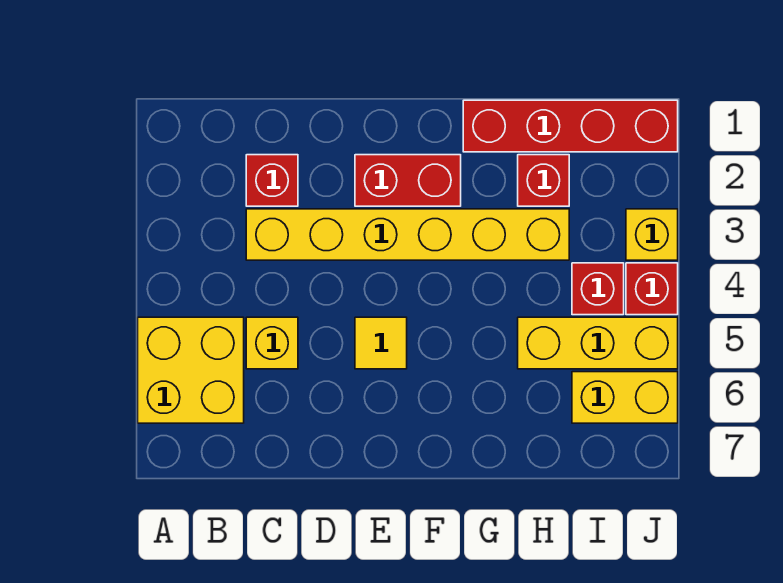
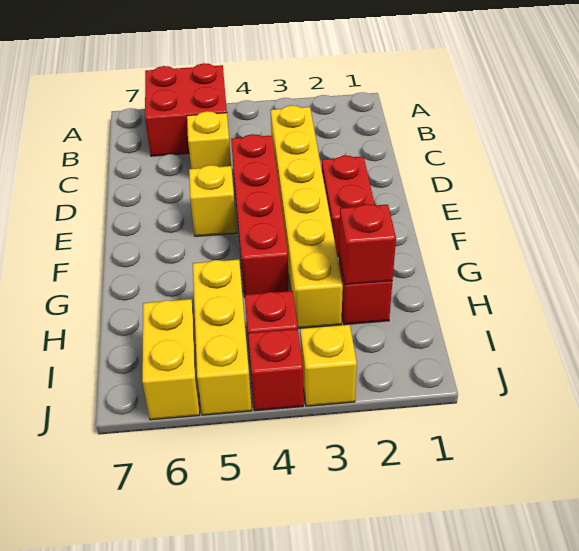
yellow brick A5:B6 level 1 -> red brick A5:B6 level 1
red brick C2 level 1 -> red brick H2 level 2
yellow tile E5 level 1 -> yellow brick E5 level 1
red brick G1:J1 level 1 -> red brick D4:G4 level 1

